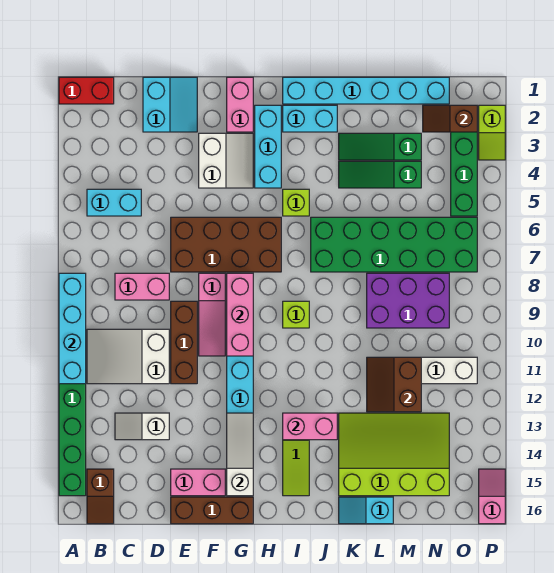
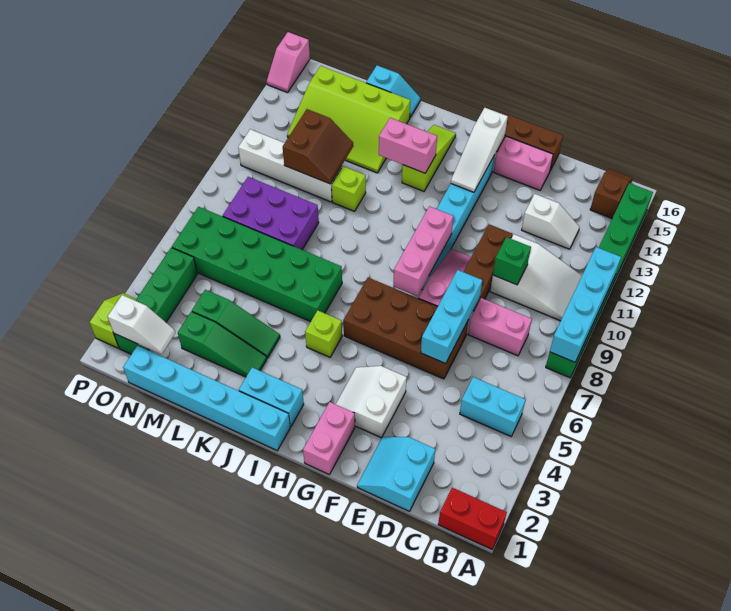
none -> green brick D10 level 2
cyan brick H2:H4 level 1 -> cyan brick E6:E8 level 2
lime brick I9 level 1 -> lime brick K11 level 1
brown slope N2:O2 level 2 top O -> white slope N2:O2 level 2 top O

